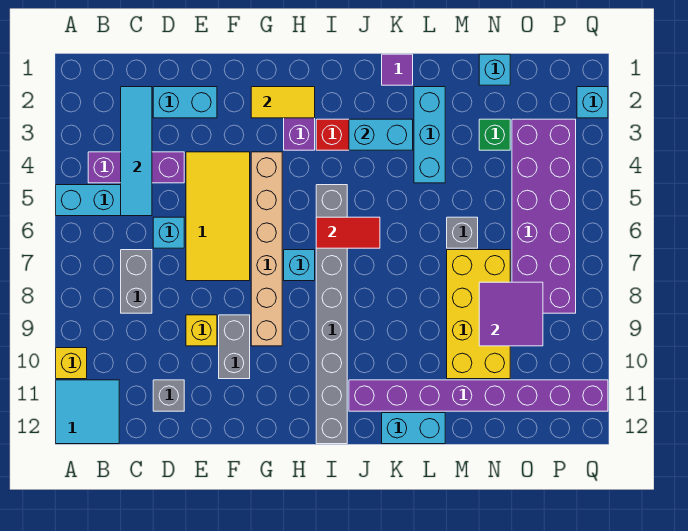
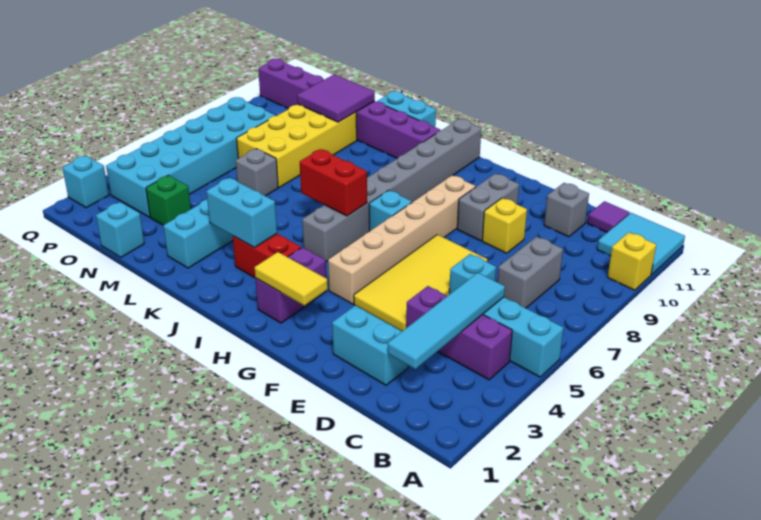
red tile I6:J6 level 2 -> red brick I6:J6 level 2
purple tile K1 level 1 -> purple tile C12 level 1
purple tile N8:O9 level 2 -> purple tile M10:N11 level 2
purple brick O3:P8 level 1 -> cyan brick O3:P8 level 1

